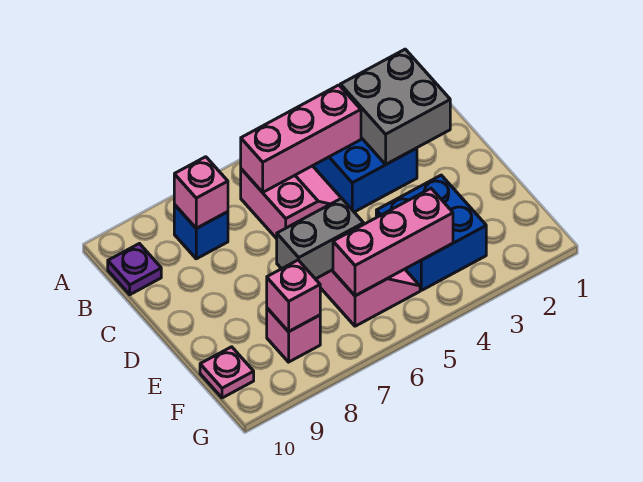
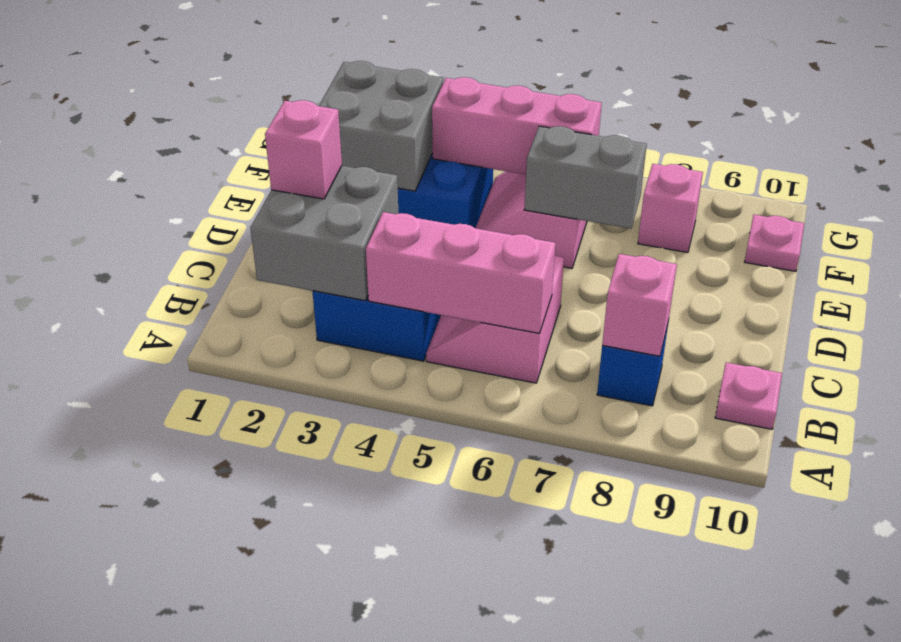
purple plate B10 level 1 -> pink plate B10 level 1
none -> grey brick E2:F3 level 2
pink brick F8 level 2 -> pink brick C2 level 3

